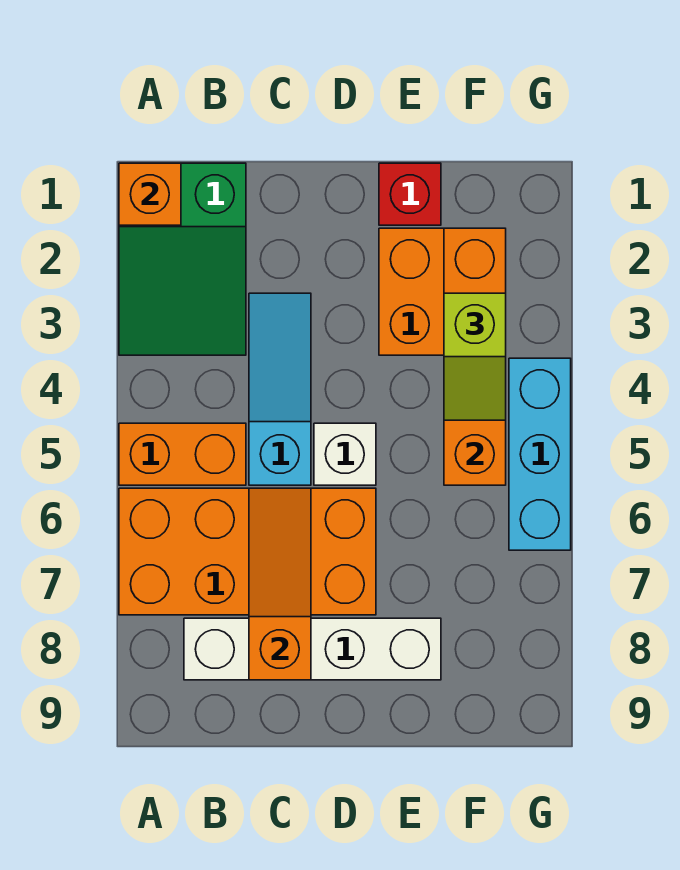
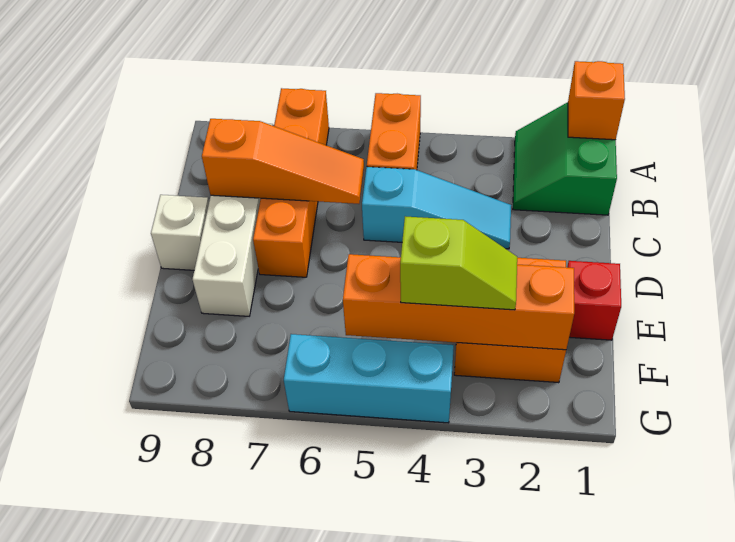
green slope A1:B3 level 1 top 1 -> green slope A1:B2 level 1 top 1
orange brick A6:D7 level 1 -> orange brick A7:D7 level 1
white brick D5 level 1 -> white brick D9 level 1
lime slope F3:F4 level 3 top 3 -> lime slope F3:F4 level 3 top 4

